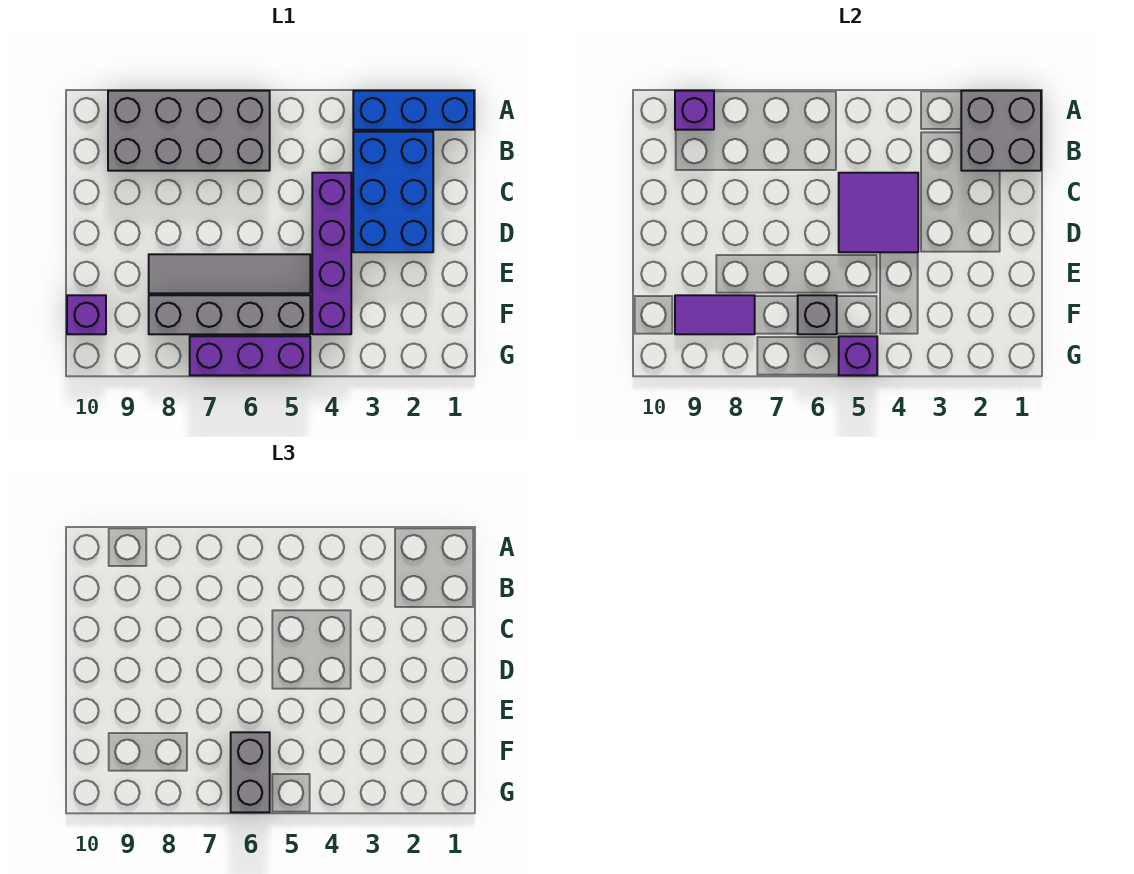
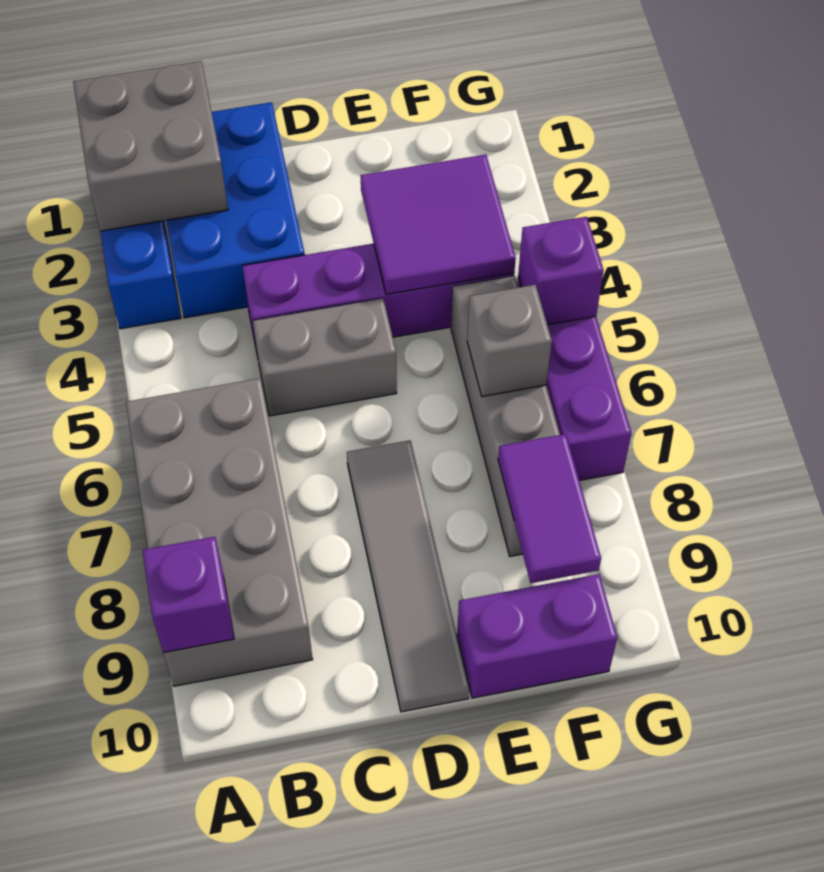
blue brick B2:D3 level 1 -> blue brick B1:C3 level 1
purple tile C4:D5 level 2 -> purple tile E3:F4 level 2
grey tile E5:E8 level 1 -> grey tile D7:D10 level 1
grey brick F6:G6 level 3 -> grey brick C5:D5 level 1
purple brick F10 level 1 -> purple brick E10:F10 level 1

